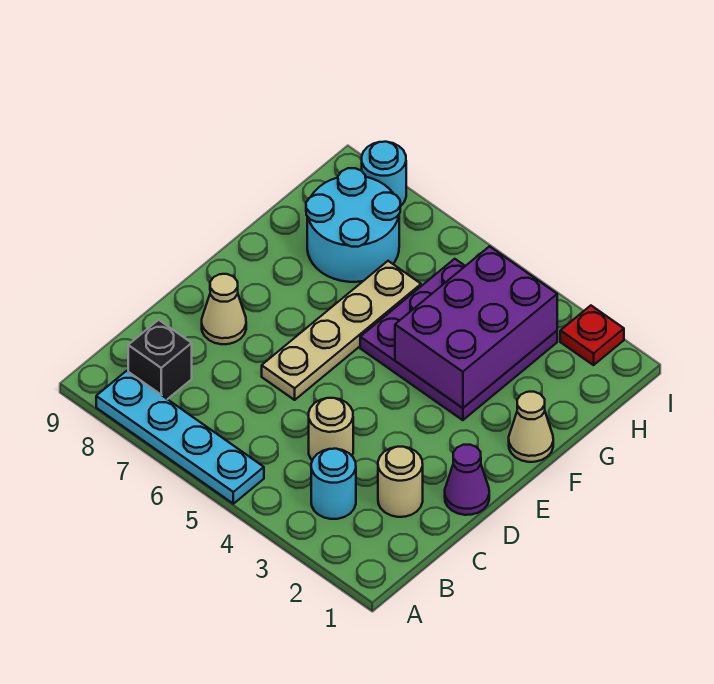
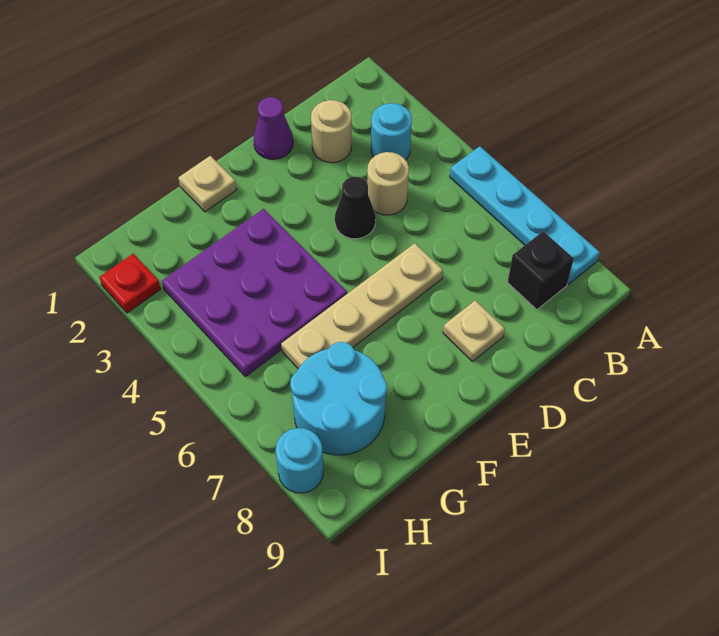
none -> black cone D4 level 1
tan cone D8 level 1 -> tan plate D8 level 1
tan cone F1 level 1 -> tan plate F1 level 1
purple brick F3:H4 level 2 -> none

